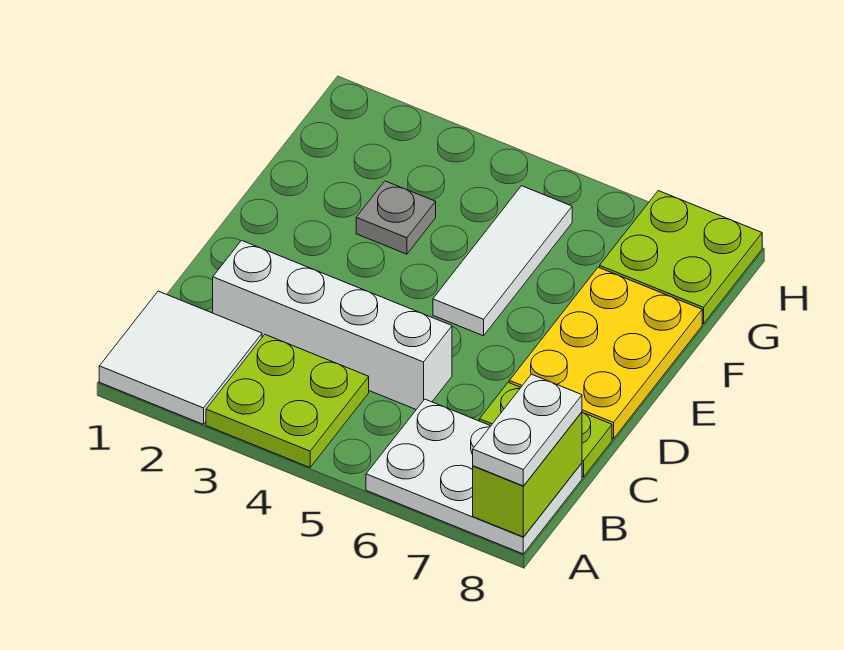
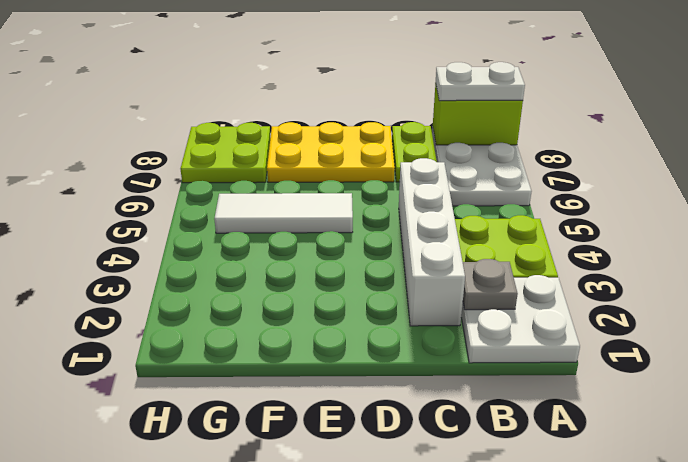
white tile A1:B2 level 1 -> white plate A1:B2 level 1
grey plate F3 level 1 -> grey plate B2 level 2

